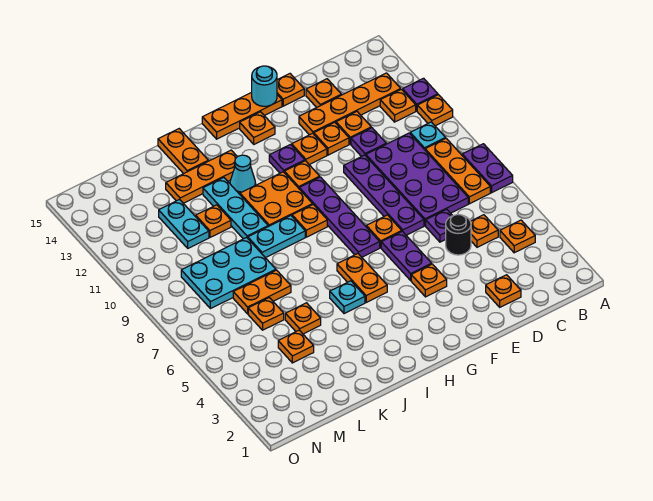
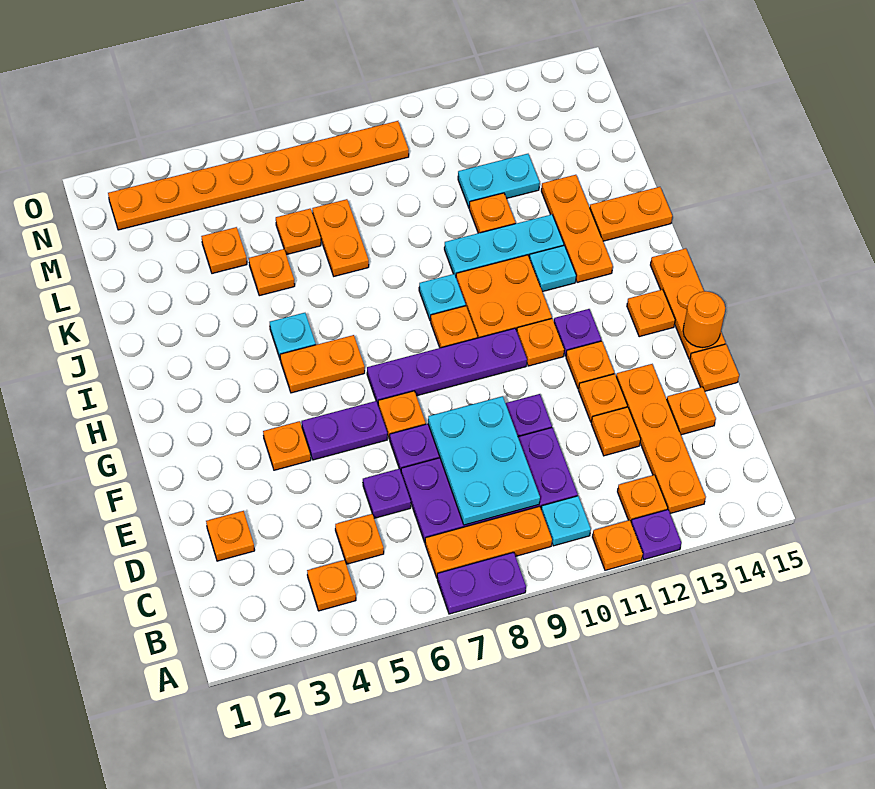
black round brick D5 level 1 -> none
purple plate D11 level 1 -> none
cyan round brick F15 level 2 -> orange round brick F15 level 2
cyan plate I9:J9 level 1 -> cyan plate I9 level 1
cyan cone I12 level 1 -> cyan plate I12 level 1
cyan plate K8:M9 level 1 -> cyan plate C8:E9 level 2
none -> orange plate N2:N9 level 1

